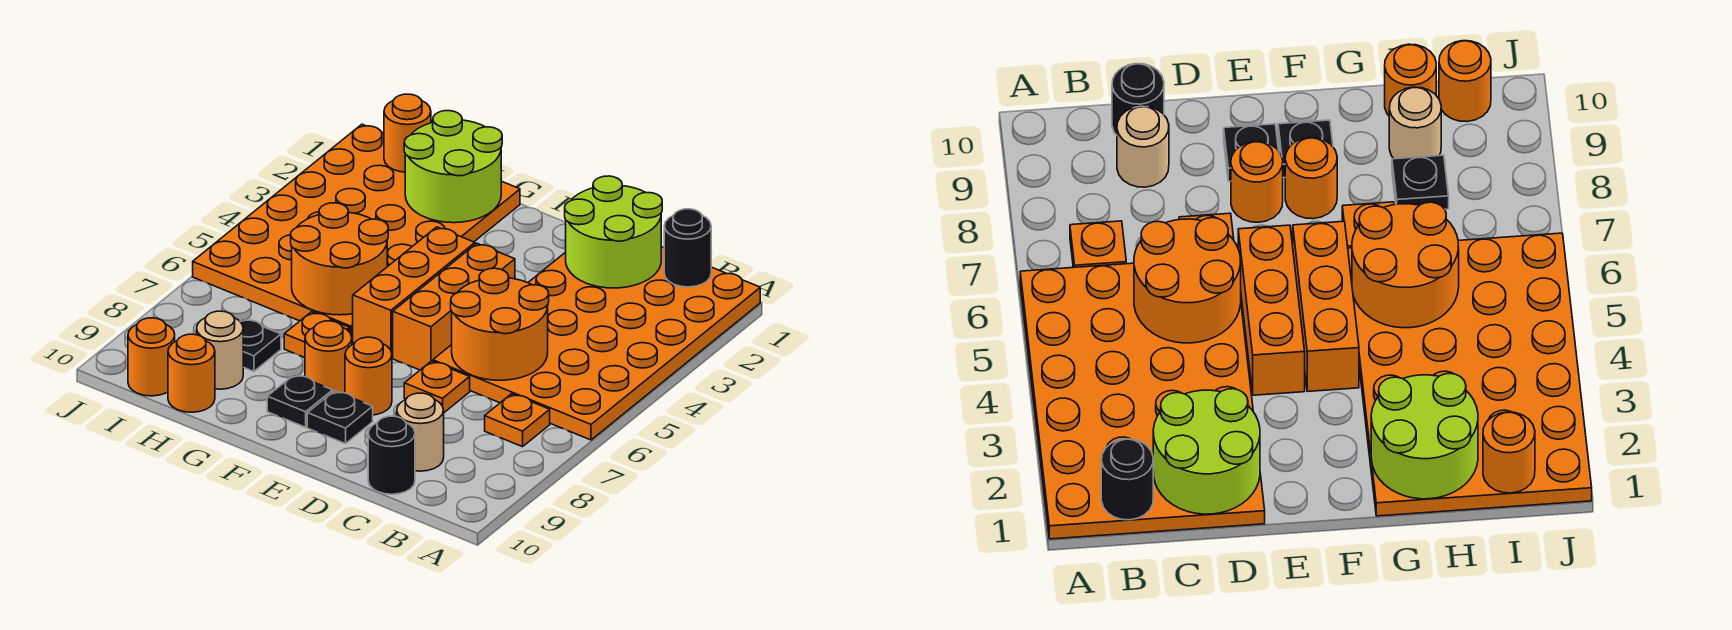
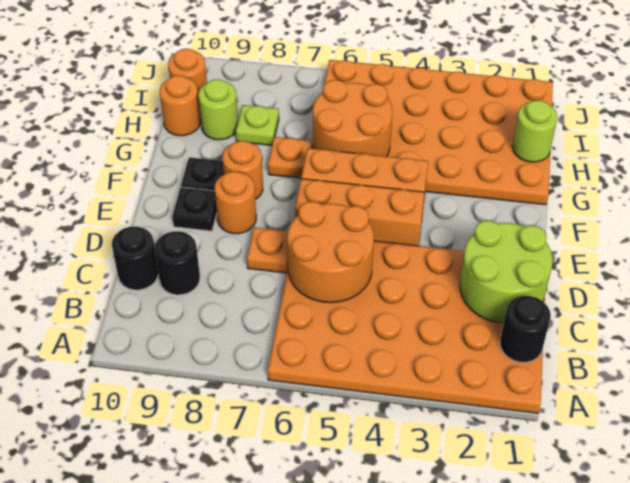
orange plate B7 level 1 -> none
tan round brick C9 level 1 -> black round brick C9 level 1
lime round brick G1:H2 level 2 -> lime round brick H1 level 2
black plate H8 level 1 -> lime plate H8 level 1
tan round brick H9 level 1 -> lime round brick H9 level 1
orange round brick I1 level 2 -> none

